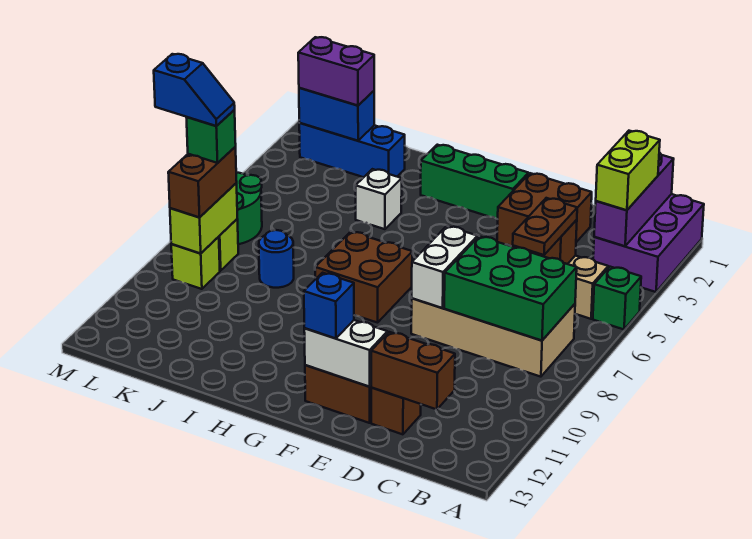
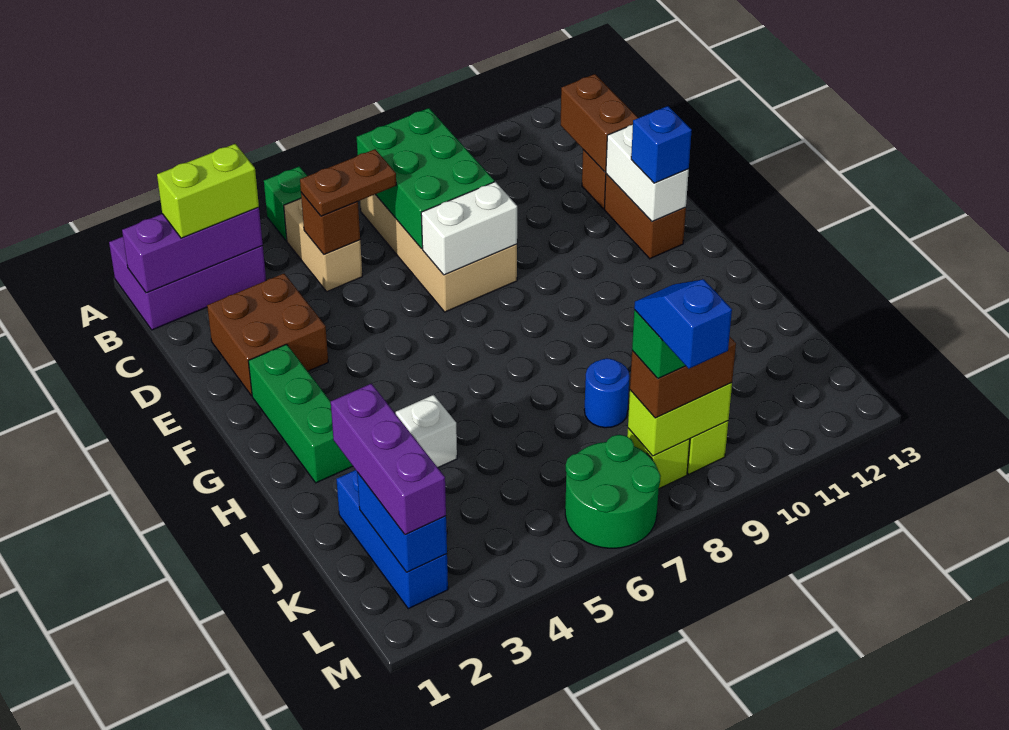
brown brick G7:H8 level 1 -> none
purple brick K2:L2 level 3 -> purple brick J2:L2 level 3

